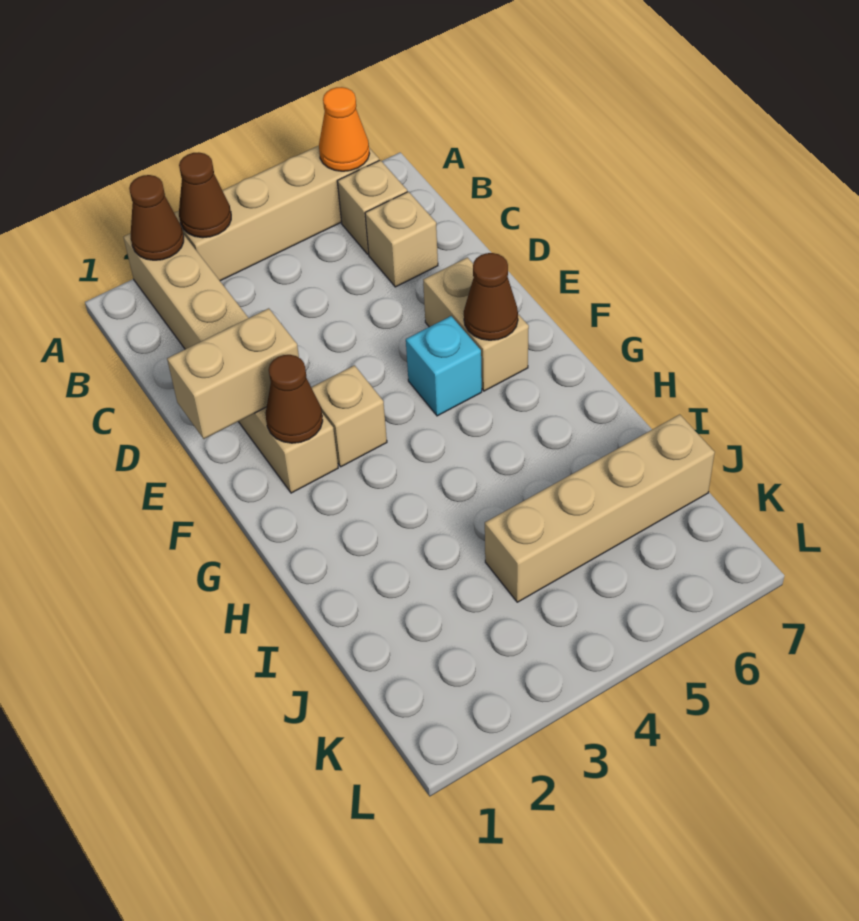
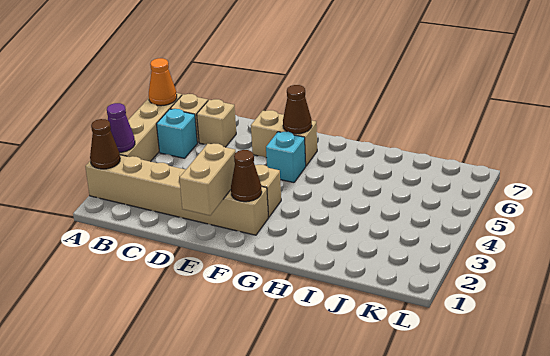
brown cone A3 level 2 -> purple cone A3 level 2
none -> cyan brick B5 level 1
tan brick J4:J7 level 1 -> none

